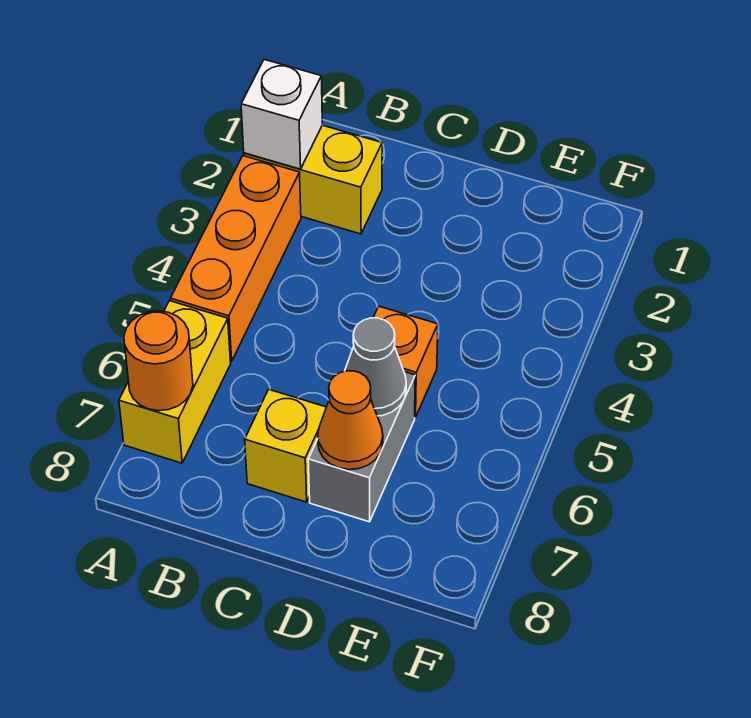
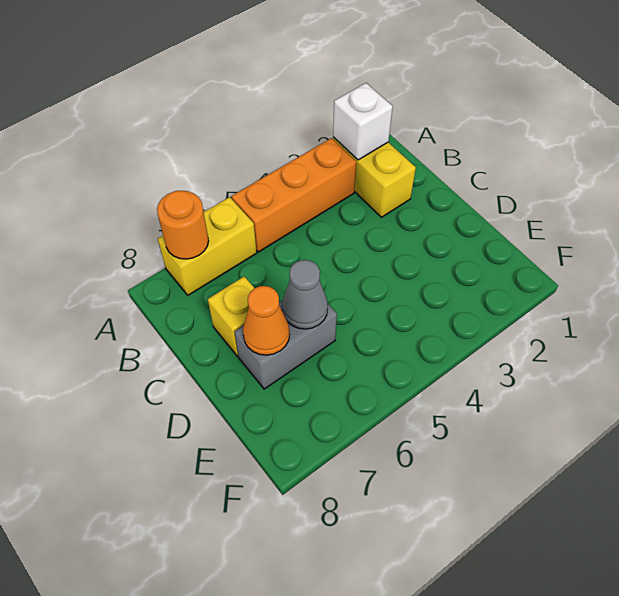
orange brick D5 level 1 -> none

